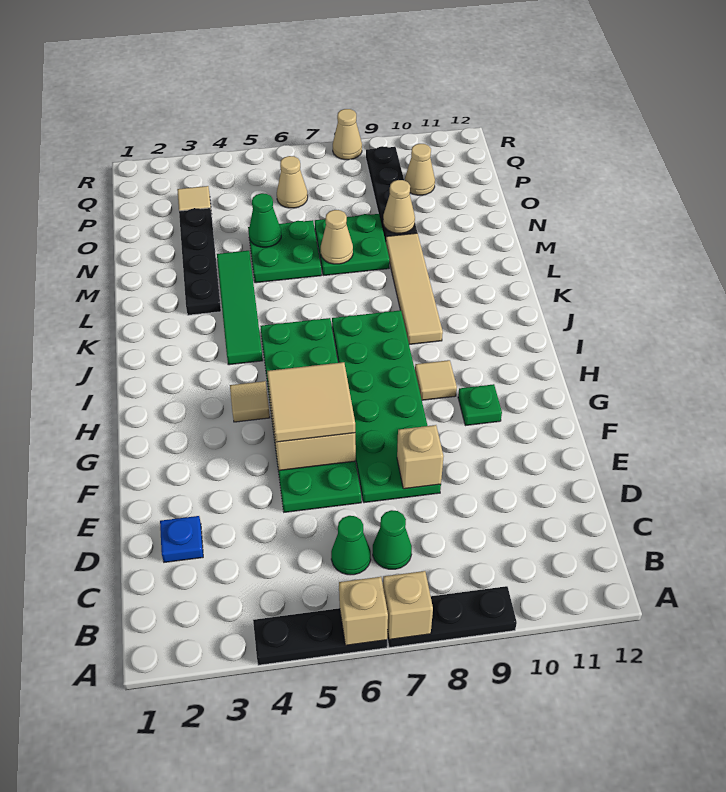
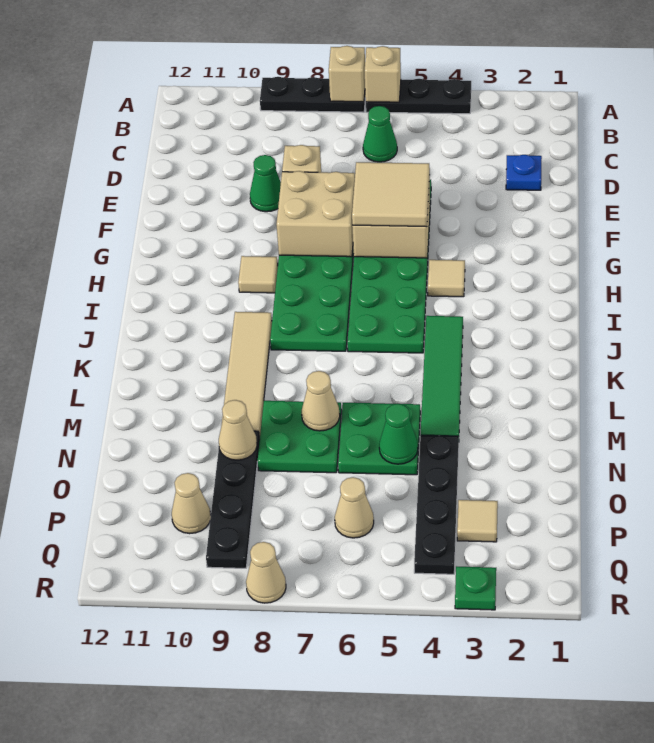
green cone C7 level 1 -> green cone E9 level 1
none -> tan brick F7:G8 level 2
green plate G10 level 1 -> green plate R3 level 1
black plate L3:O3 level 1 -> black plate N4:Q4 level 1

